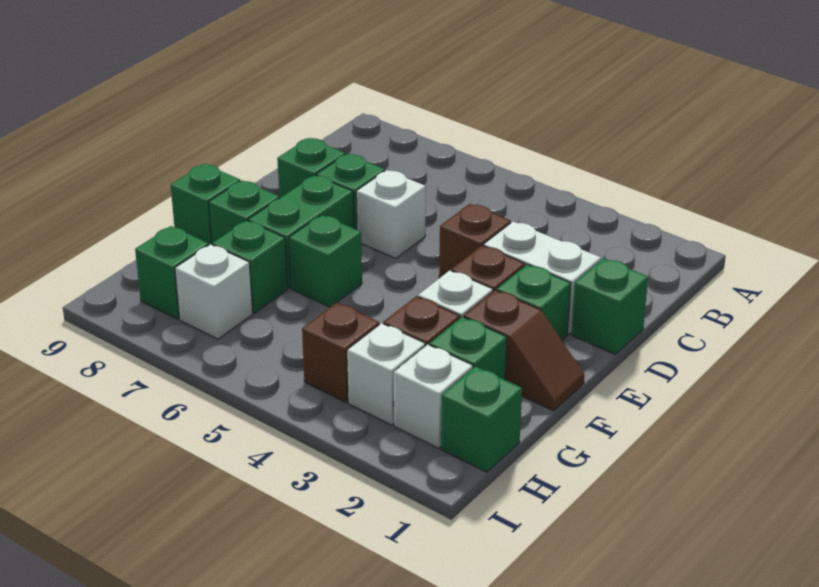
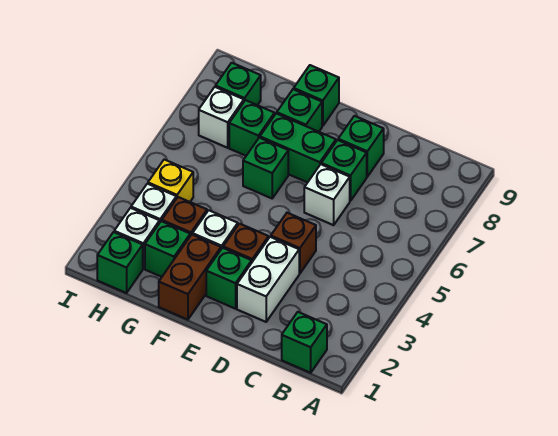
green brick D1 level 1 -> green brick B1 level 1
brown slope F1:F2 level 1 top 2 -> brown brick F1:F2 level 1
brown brick H4 level 1 -> yellow brick H4 level 1

